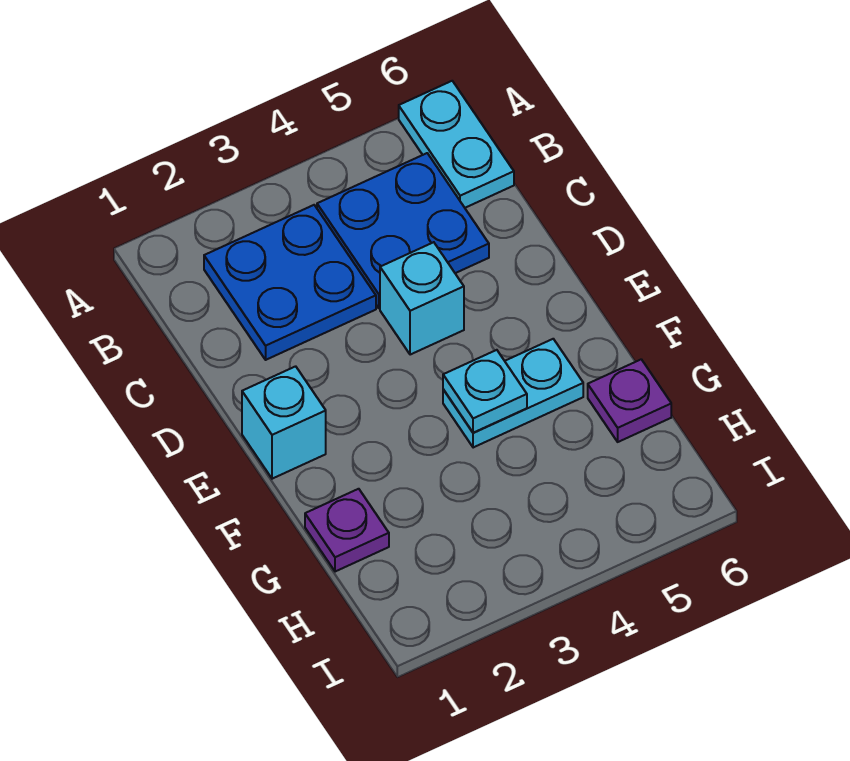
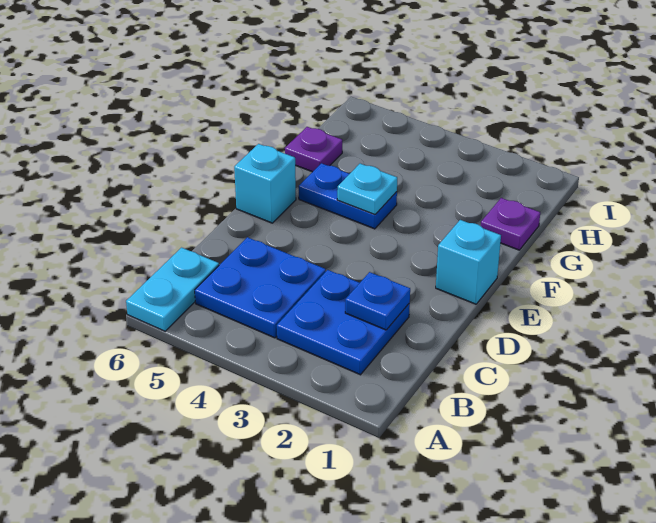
none -> blue plate C2 level 2
cyan brick D4 level 1 -> cyan brick E6 level 1
cyan plate F4:F5 level 1 -> blue plate F4:F5 level 1

